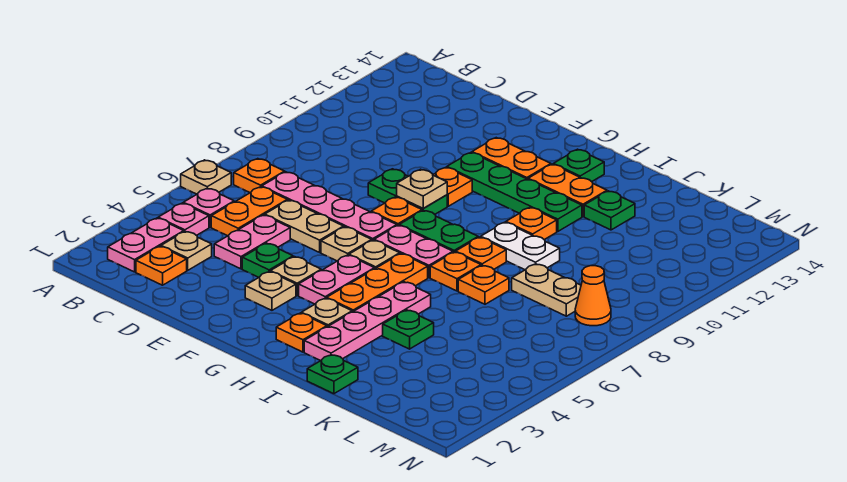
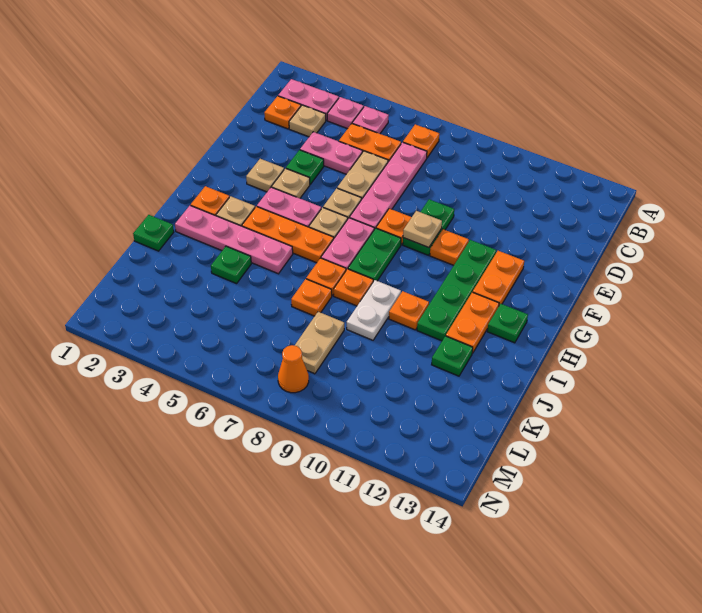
tan plate A6 level 1 -> none

